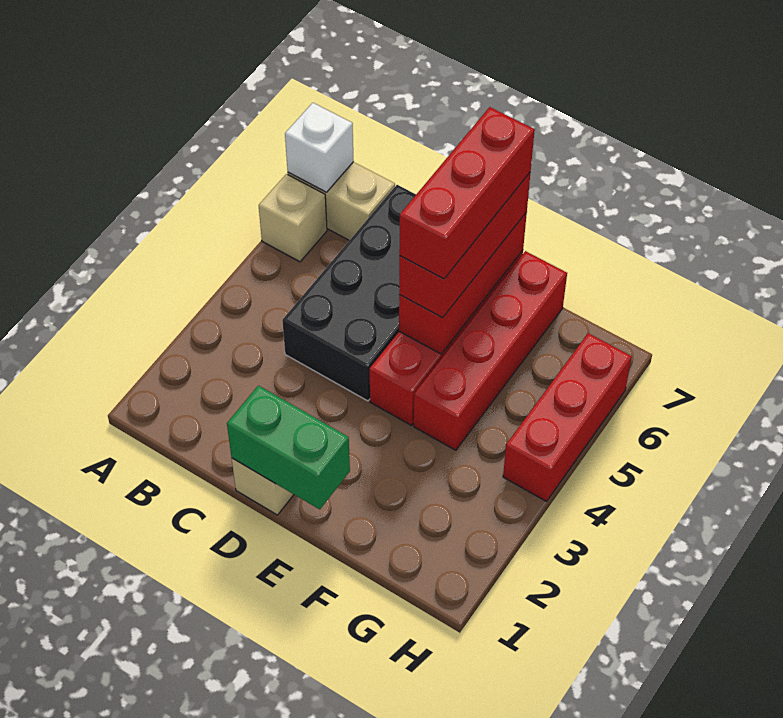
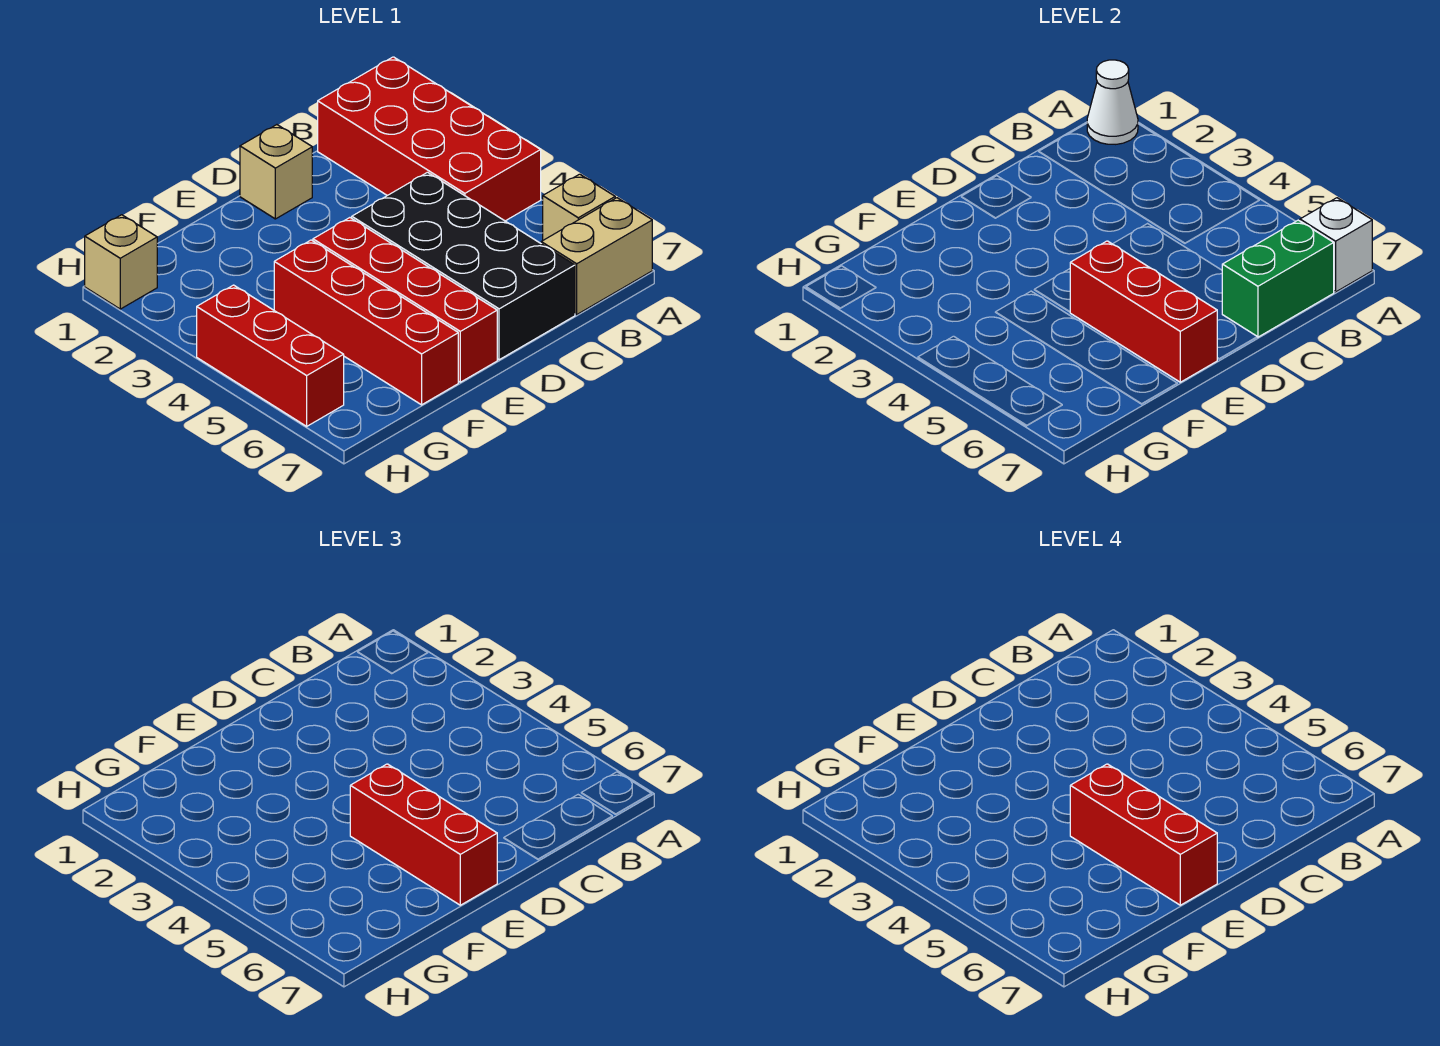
none -> red brick A1:B4 level 1
none -> white cone A1 level 2
green brick D1:E1 level 2 -> green brick B7:C7 level 2
none -> tan brick H1 level 1

